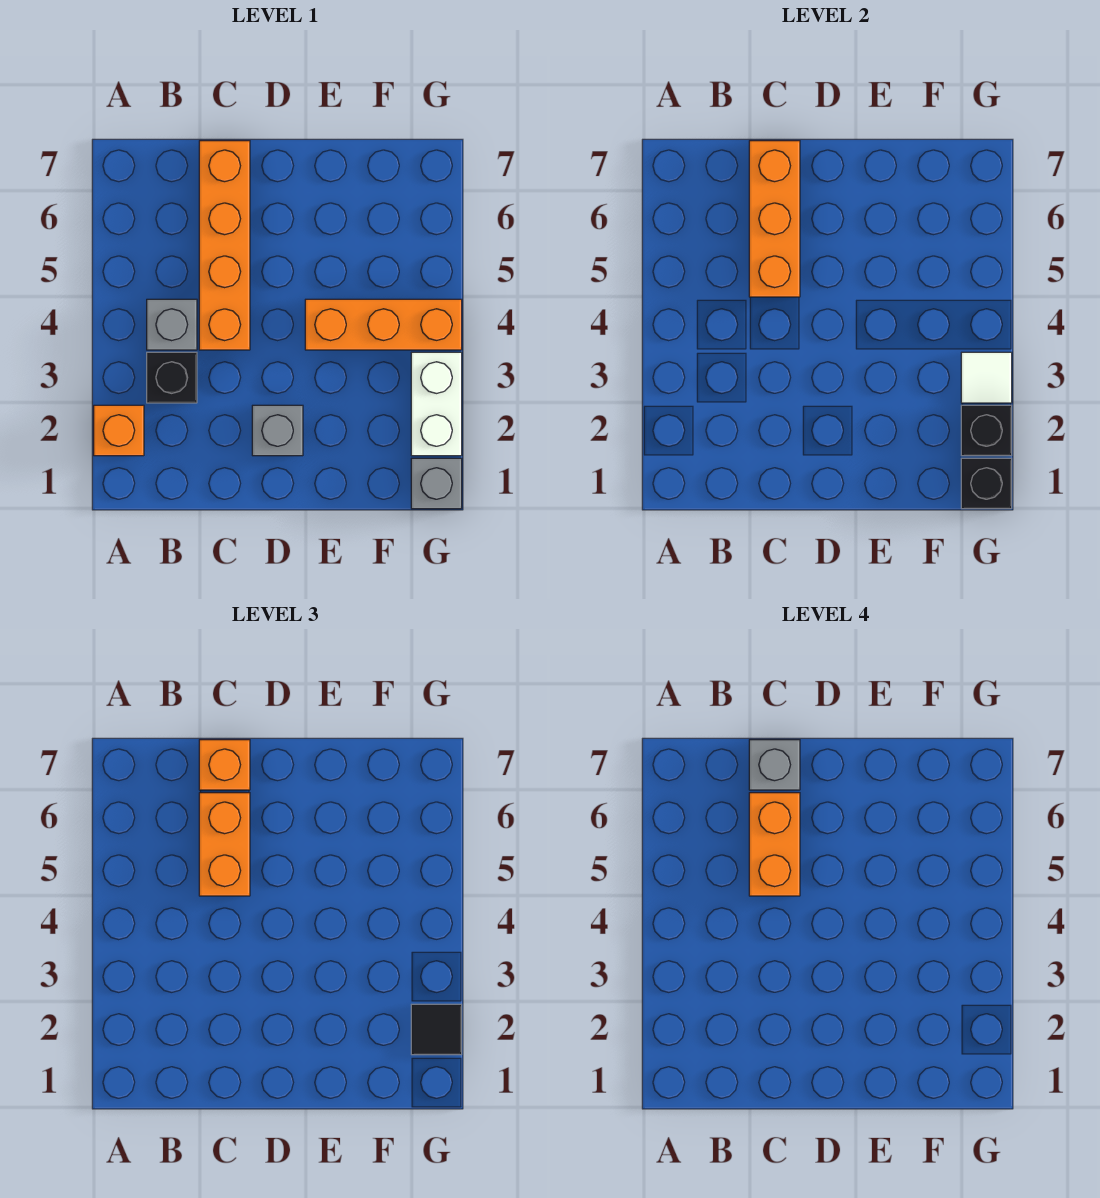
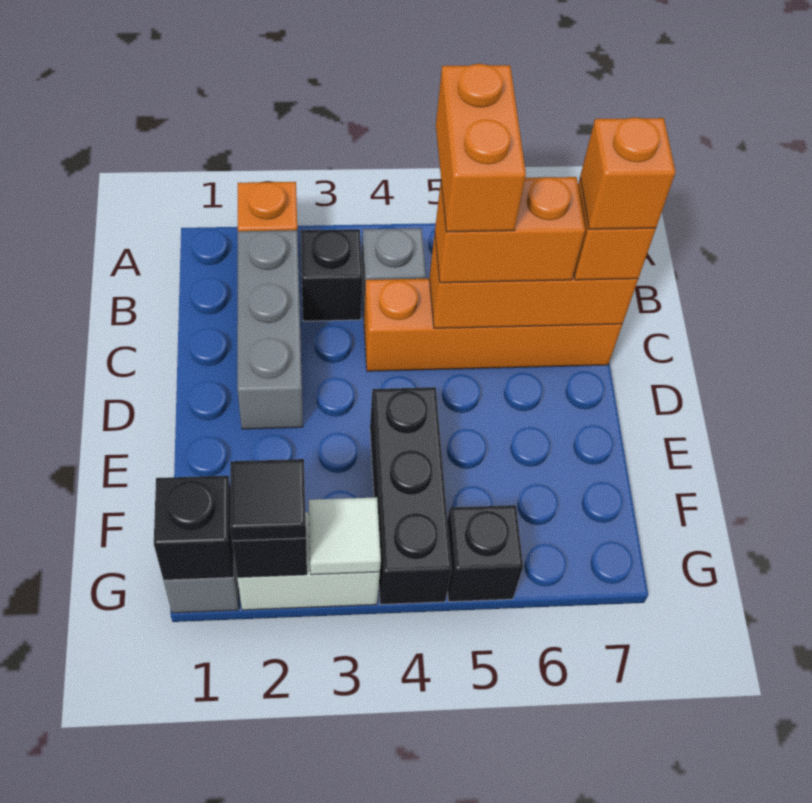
orange brick C5:C6 level 4 -> orange brick B5:C5 level 4
grey brick C7 level 4 -> orange brick C7 level 4
grey brick D2 level 1 -> grey brick B2:D2 level 1
orange brick E4:G4 level 1 -> black brick E4:G4 level 1
none -> black brick G5 level 1

